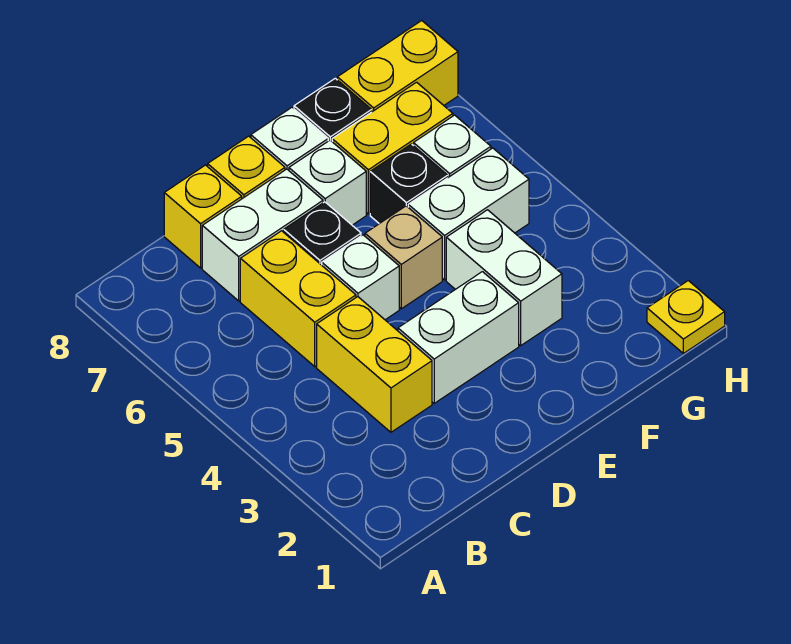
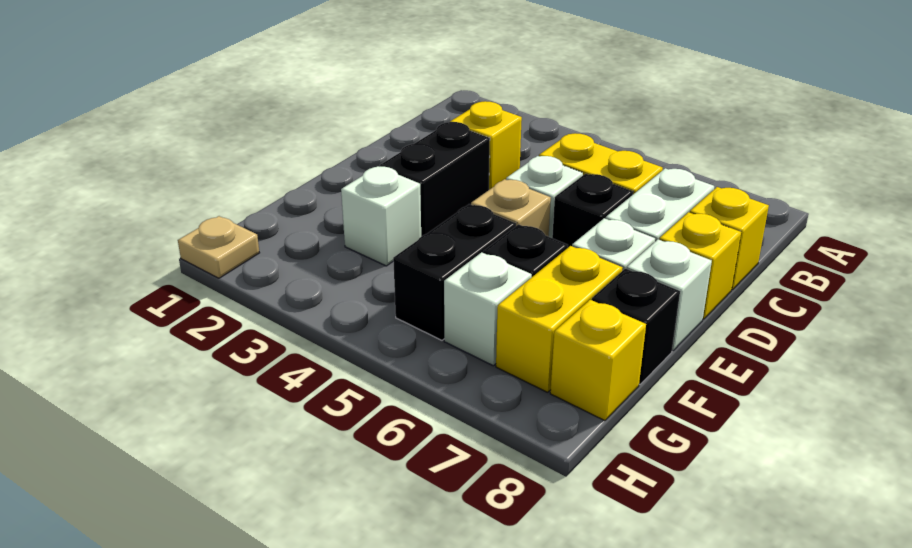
yellow brick C3:C4 level 1 -> yellow brick C3 level 1
white brick D3:E3 level 1 -> black brick D3:E3 level 1
white brick F3:F4 level 1 -> white brick F3 level 1
white brick F5:G5 level 1 -> black brick F5:G5 level 1
yellow brick G8:H8 level 1 -> yellow brick G8 level 1
yellow plate H1 level 1 -> tan plate H1 level 1

